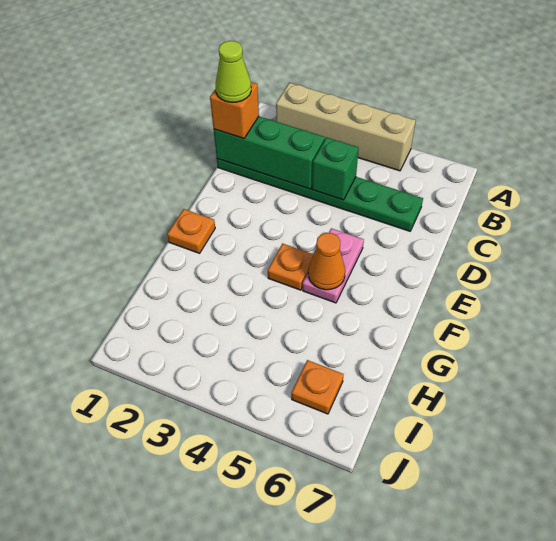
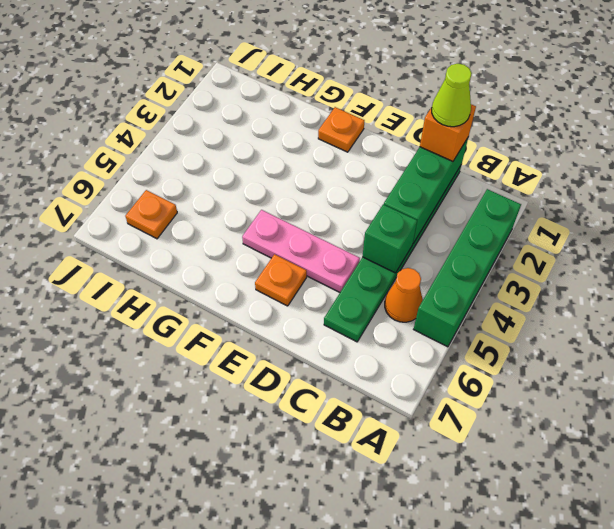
tan brick A2:A5 level 1 -> green brick A2:A5 level 1
pink plate E5:F5 level 1 -> pink plate D5:F5 level 1
orange plate F4 level 1 -> orange plate E6 level 1
orange cone F5 level 2 -> orange cone B5 level 1

